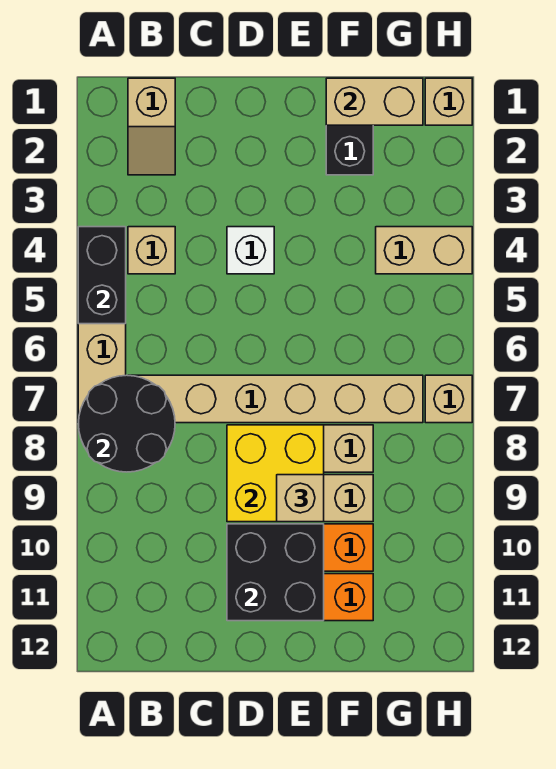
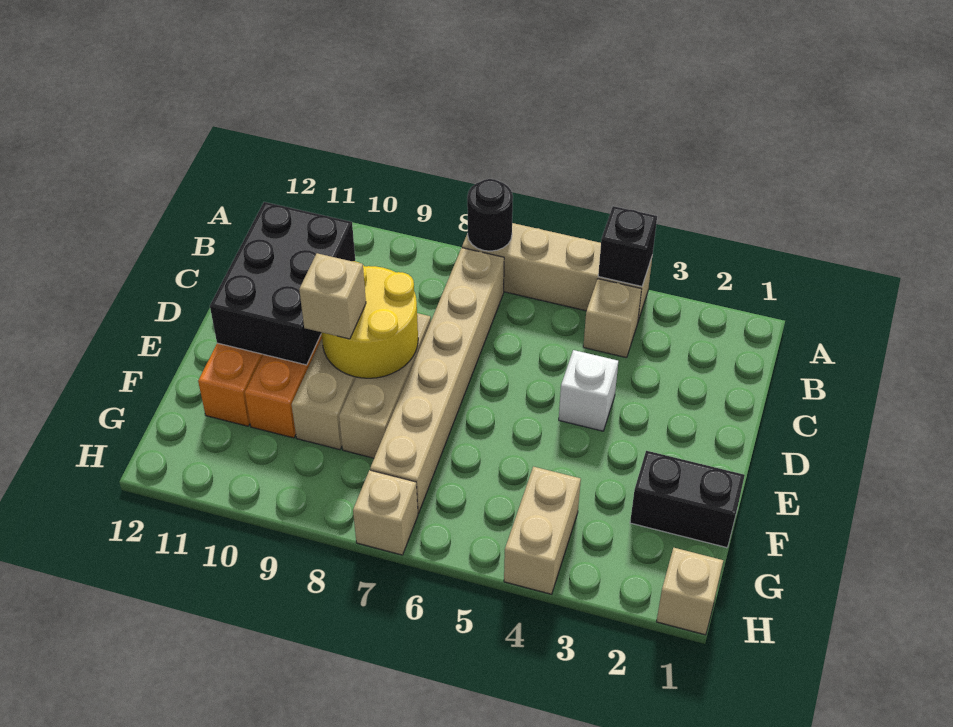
black brick A4:A5 level 2 -> black brick A4 level 2
black round brick A7:B8 level 2 -> black round brick A7 level 2
tan slope B1:B2 level 1 top 1 -> none
yellow brick D8:E9 level 2 -> yellow round brick D8:E9 level 2
black brick D10:E11 level 2 -> black brick C10:E11 level 2
tan brick F1:G1 level 2 -> none

